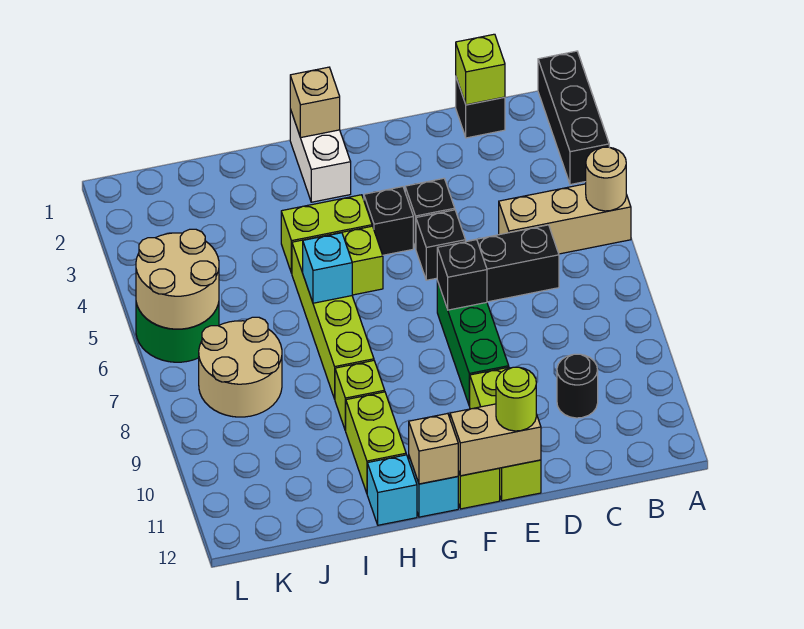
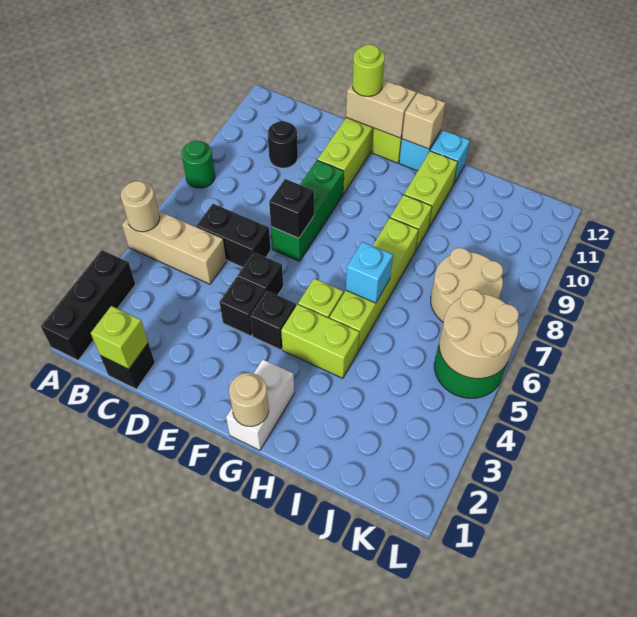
none -> green round brick A8 level 1
tan brick G1 level 2 -> tan round brick G1 level 2

